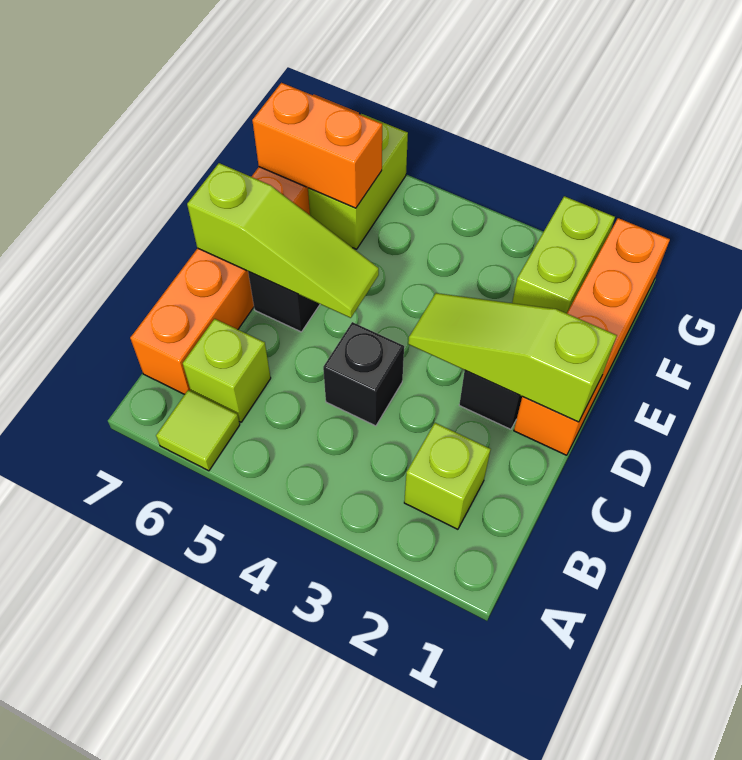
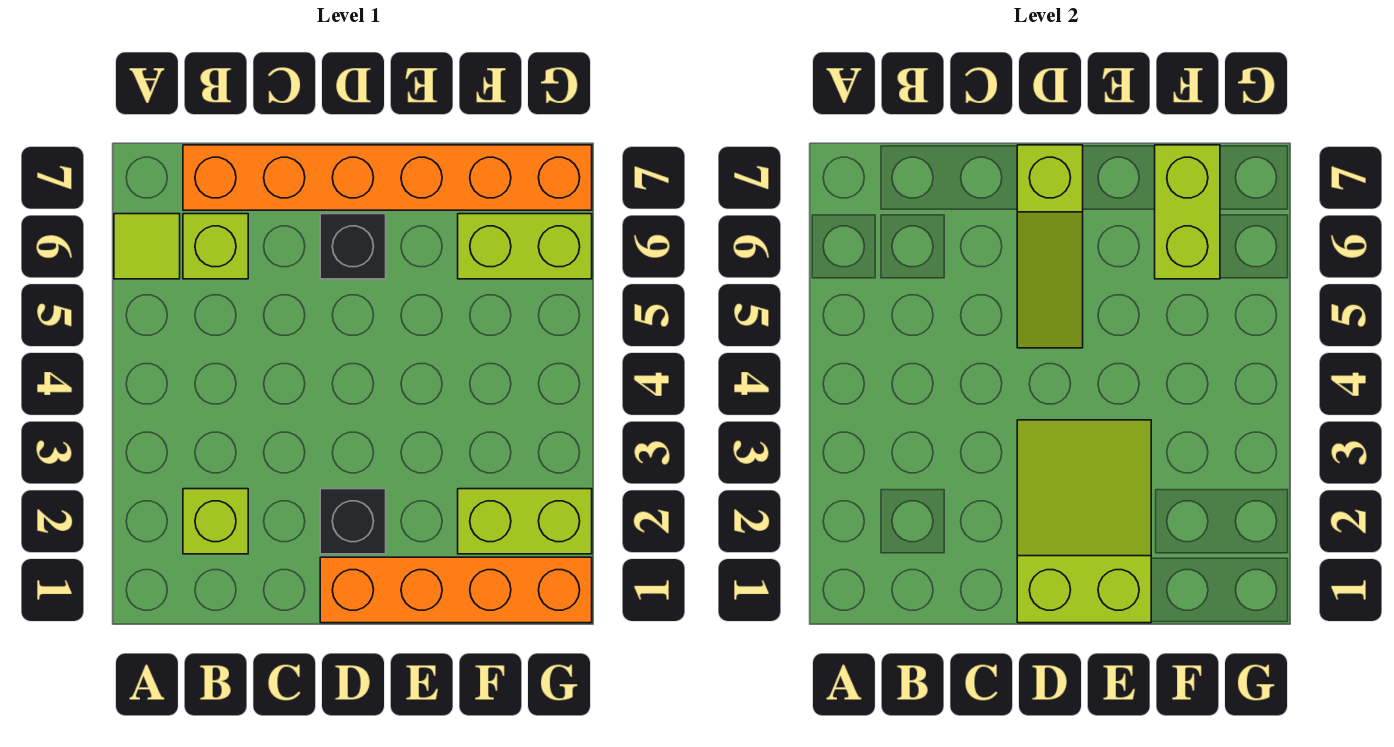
black brick C4 level 1 -> none
lime slope D1:D3 level 2 top 1 -> lime slope D1:E3 level 2 top 1
orange brick F6:F7 level 2 -> lime brick F6:F7 level 2

